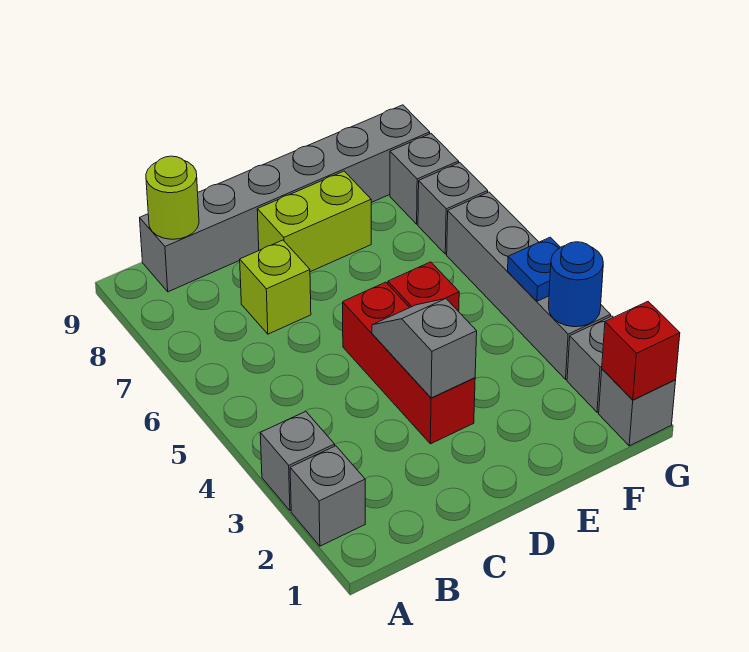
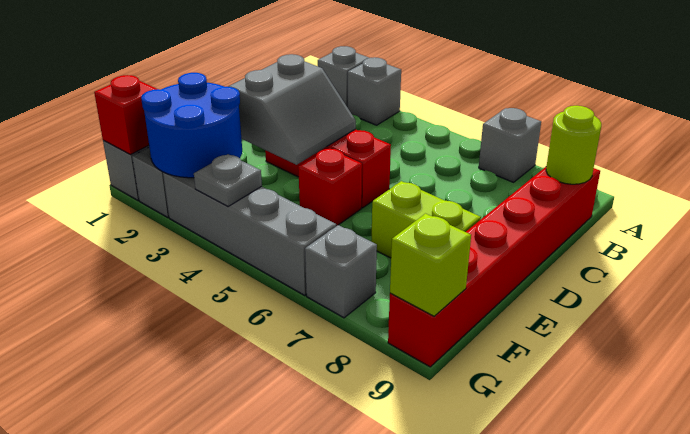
grey brick B9:G9 level 1 -> red brick B9:G9 level 1
lime brick C7 level 1 -> lime brick G9 level 2
grey slope D3:D4 level 2 top 3 -> grey slope D3:E4 level 2 top 3
lime brick D8:E8 level 1 -> lime brick E7:E8 level 1
blue round brick G3 level 2 -> blue round brick F2:G3 level 2
blue plate G4 level 2 -> grey plate G4 level 2
grey brick G8 level 1 -> grey brick A7 level 1

